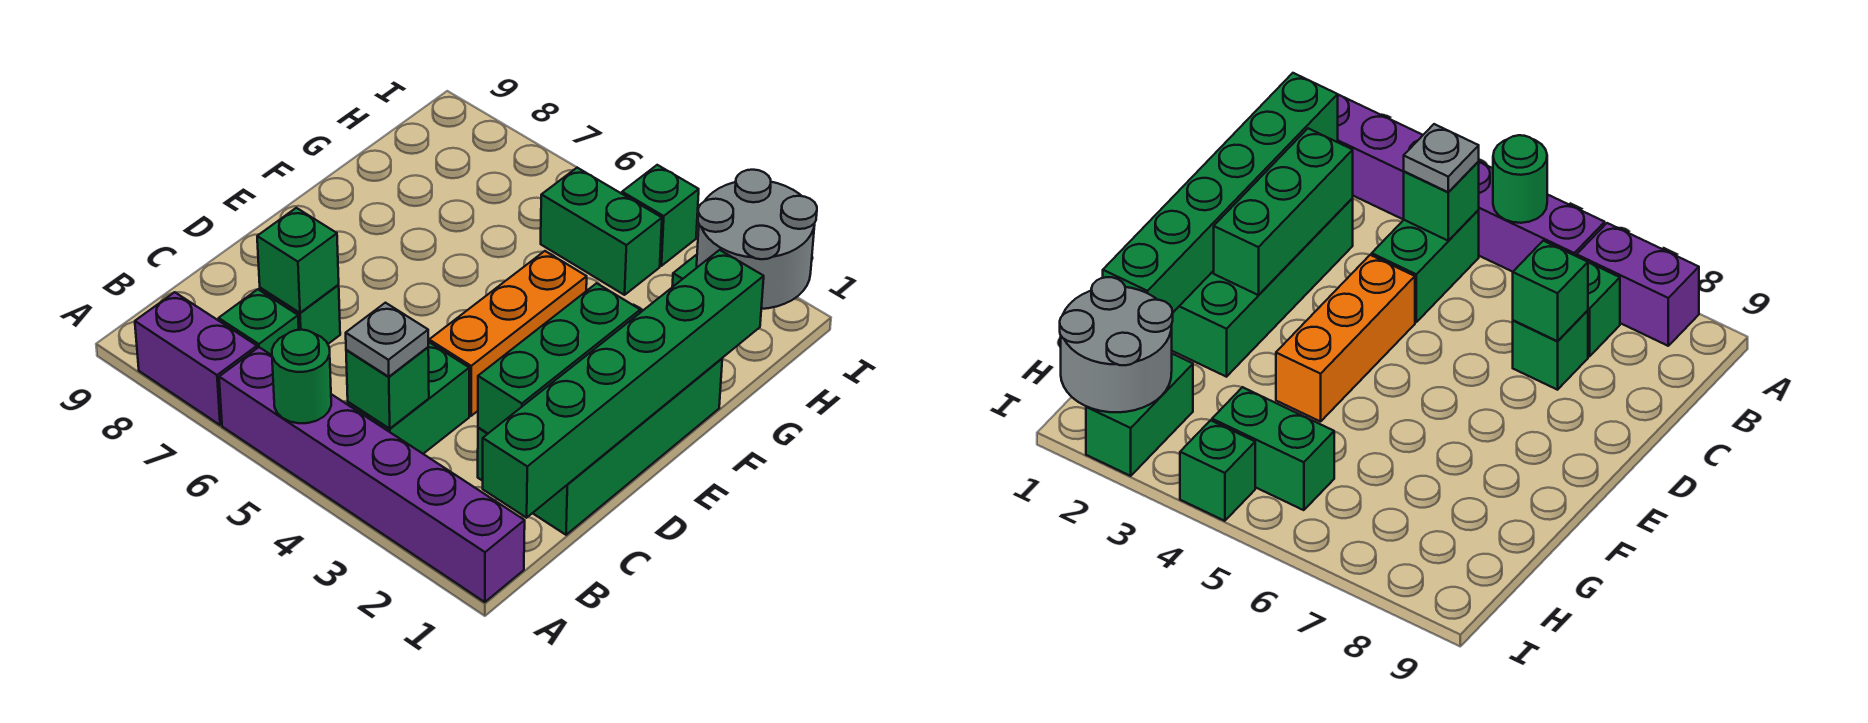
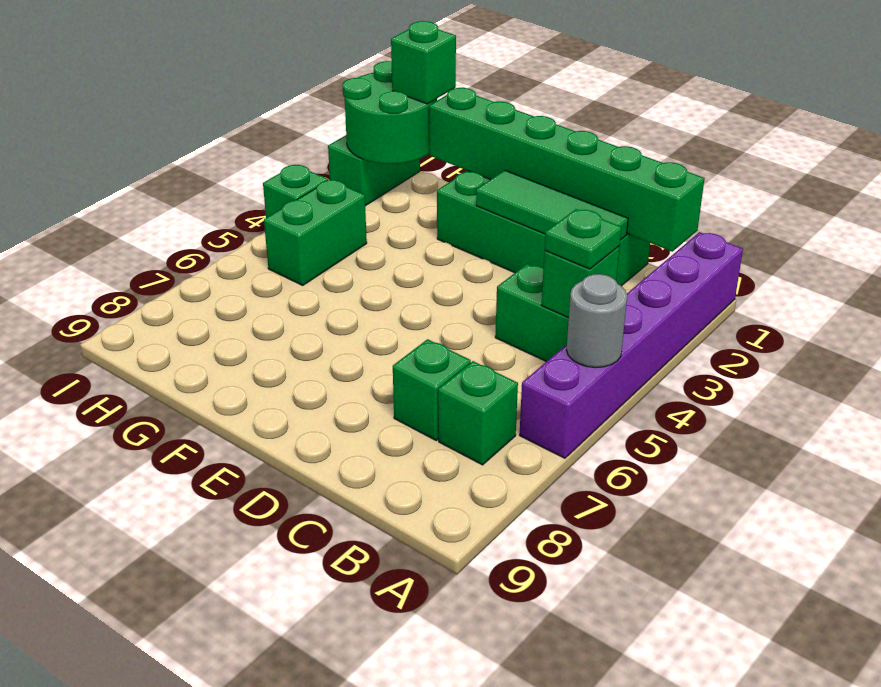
green round brick A5 level 2 -> grey round brick A5 level 2
purple brick A7:A8 level 1 -> none
grey plate B4 level 3 -> green plate B4 level 3
green brick C2:E2 level 2 -> green tile C2:E2 level 2
green brick C7 level 2 -> green brick H1 level 3
orange brick D4:F4 level 1 -> none
grey round brick H1:I2 level 2 -> green round brick H1:I2 level 2
green brick H2:I2 level 1 -> green brick I1:I2 level 1

